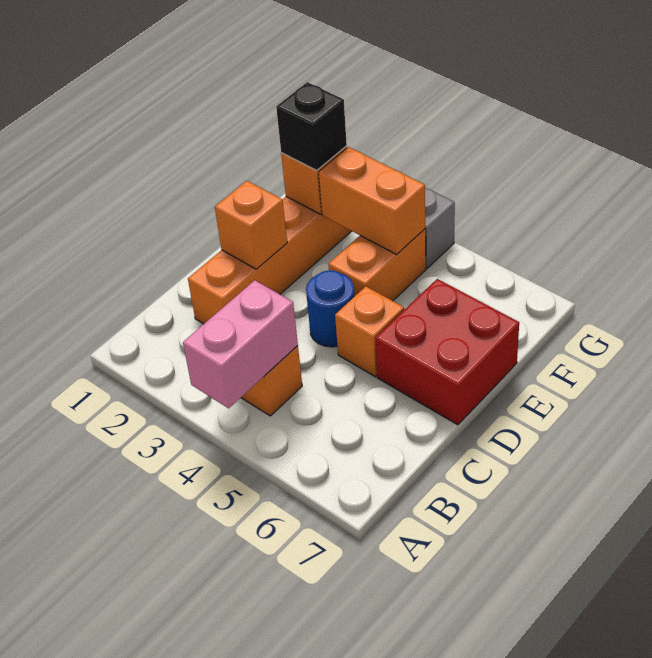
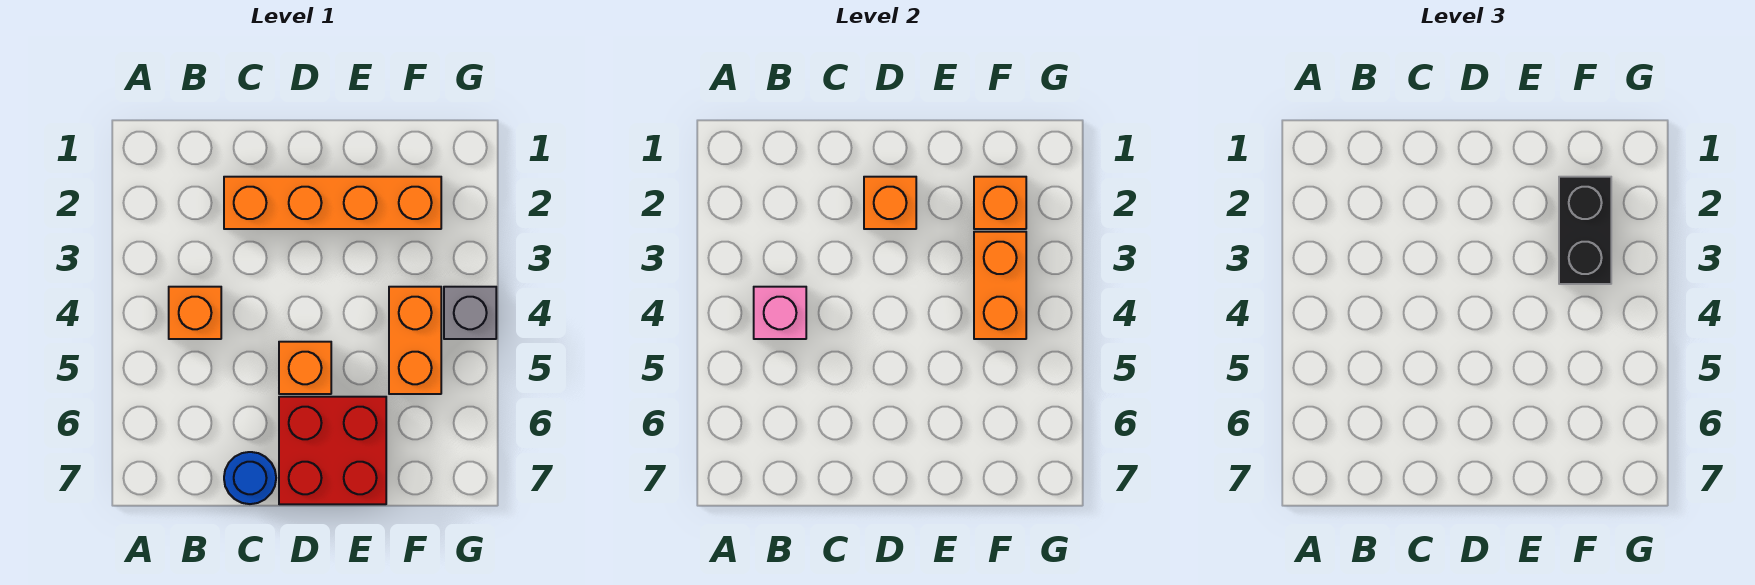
pink brick A4:B4 level 2 -> pink brick B4 level 2
blue round brick D4 level 1 -> blue round brick C7 level 1
orange brick E4:F4 level 1 -> orange brick F4:F5 level 1
black brick F2 level 3 -> black brick F2:F3 level 3

